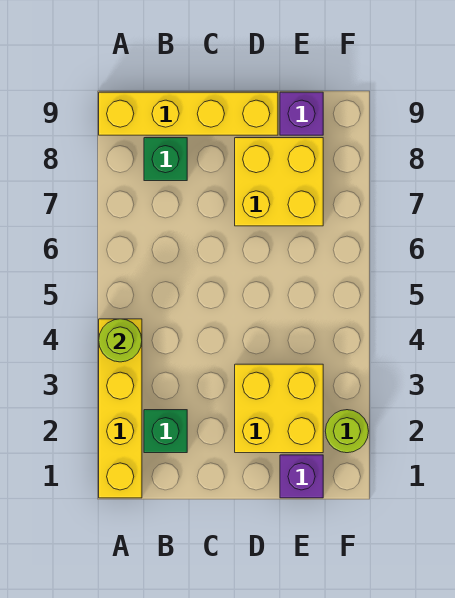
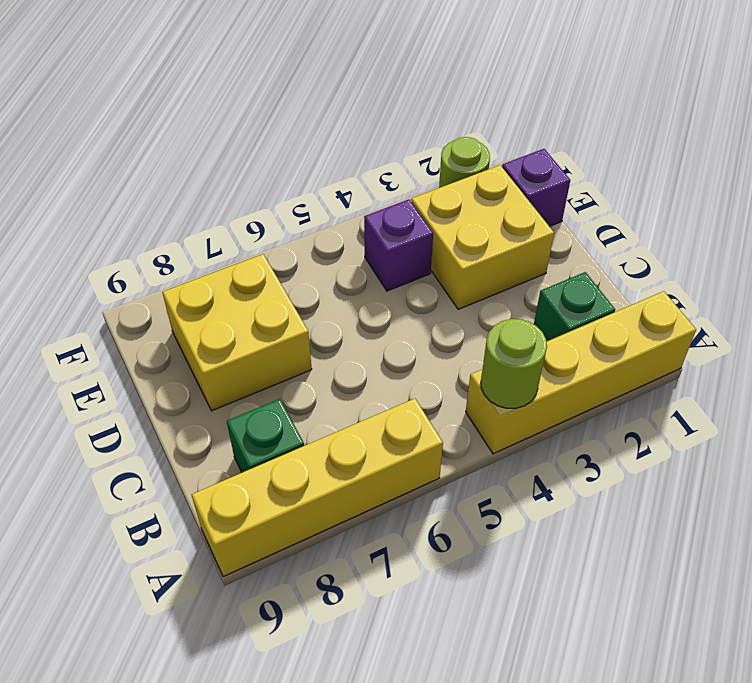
yellow brick A9:D9 level 1 -> yellow brick A6:A9 level 1
purple brick E9 level 1 -> purple brick E4 level 1

